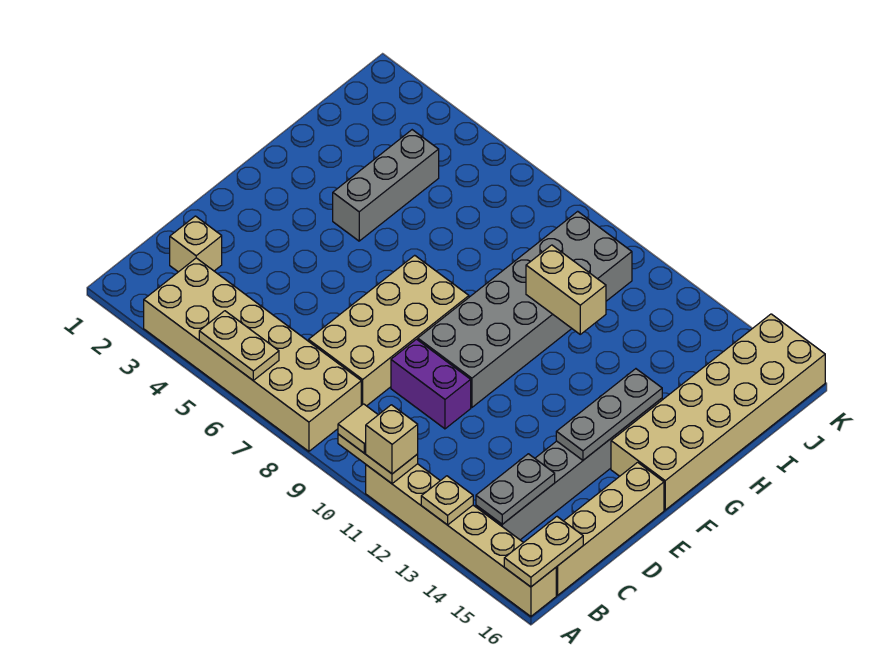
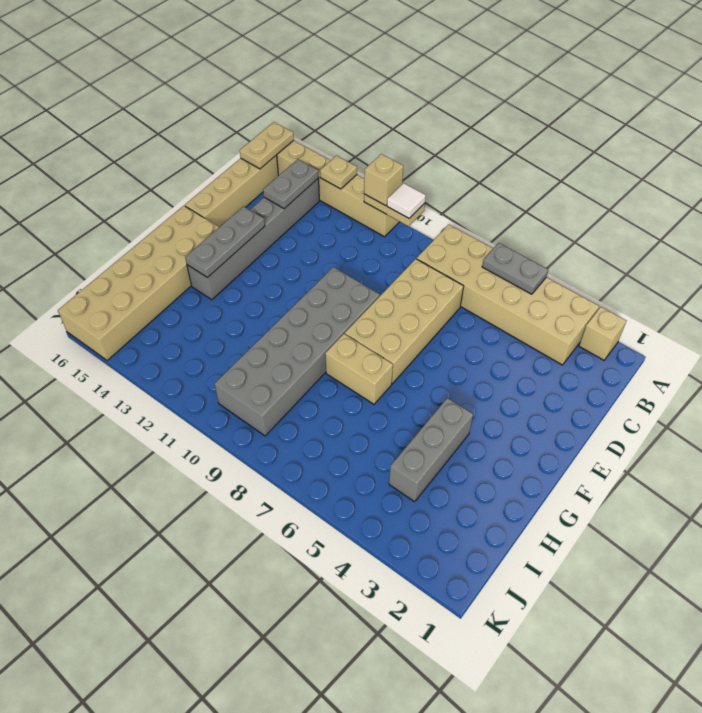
tan plate A5:A6 level 2 -> grey plate A5:A6 level 2
tan tile A10 level 3 -> white tile A10 level 3
tan brick C2 level 1 -> tan brick A2 level 1
purple brick D9:D10 level 1 -> none
tan brick H10:H11 level 2 -> tan brick G7:G8 level 1

